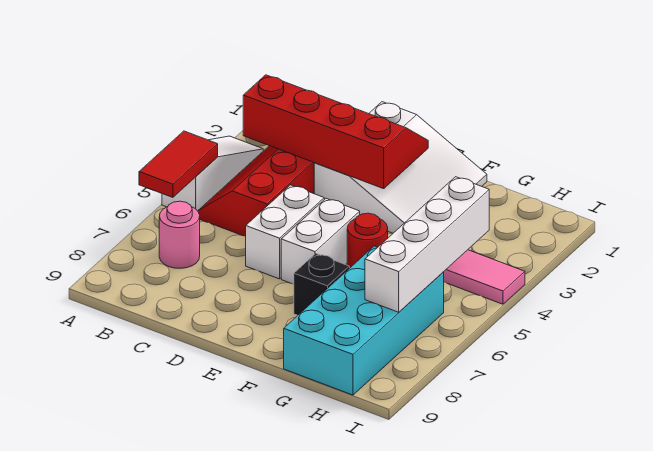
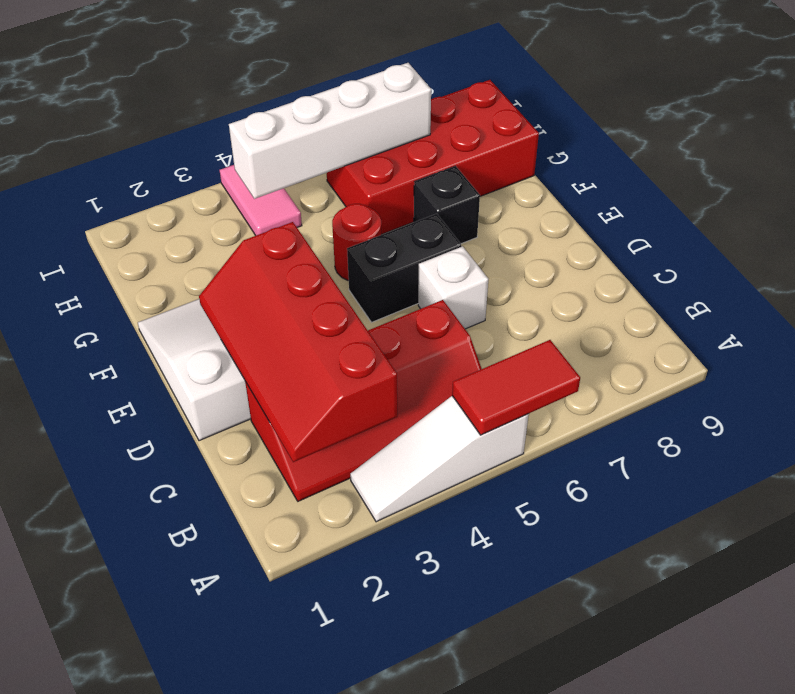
pink round brick B7 level 1 -> none
white brick D5:D6 level 1 -> white brick D6 level 1
white brick E5:E6 level 1 -> black brick E5:E6 level 1
cyan brick G6:H9 level 1 -> red brick G6:H9 level 1

